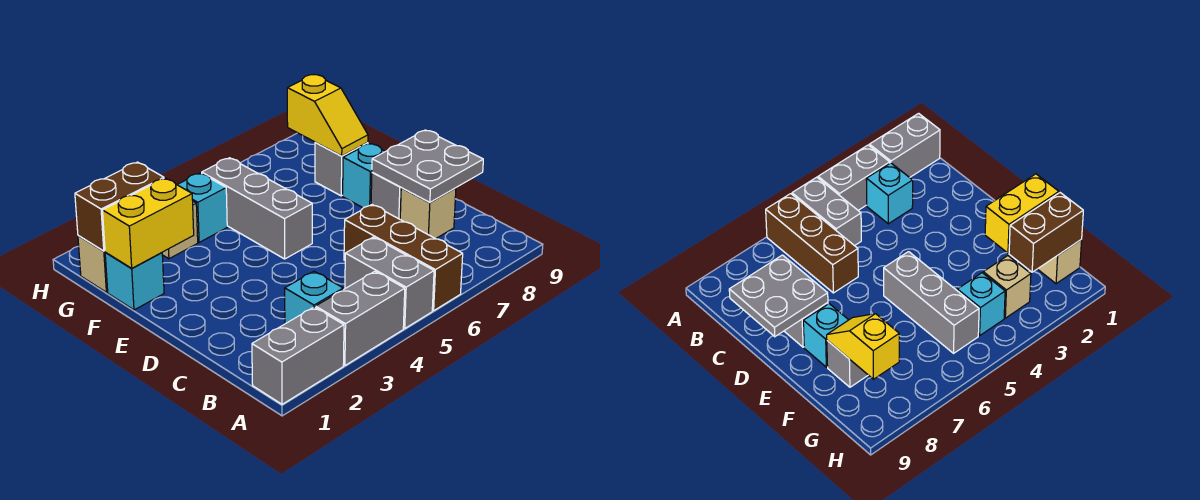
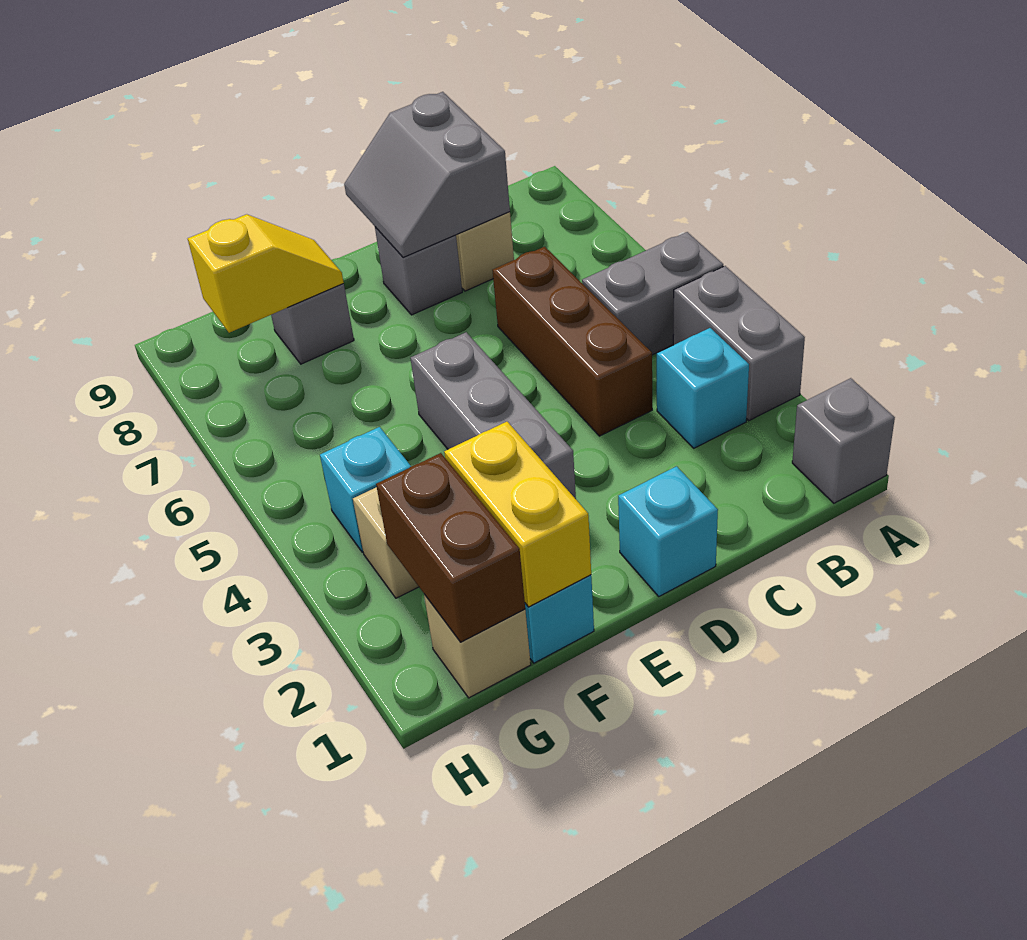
grey brick A1:A2 level 1 -> grey brick A1 level 1
brown brick A6:C6 level 1 -> brown brick C4:C6 level 1
grey plate C8:D9 level 2 -> grey slope C8:D9 level 2 top C
grey brick E5:G5 level 1 -> grey brick E3:E5 level 1
cyan brick E8 level 1 -> cyan brick D1 level 1

